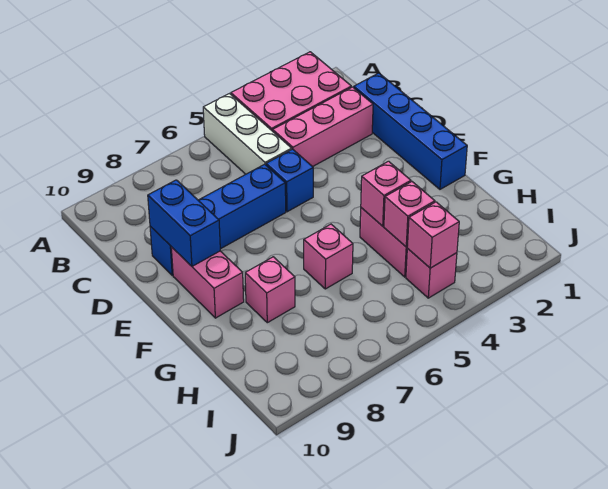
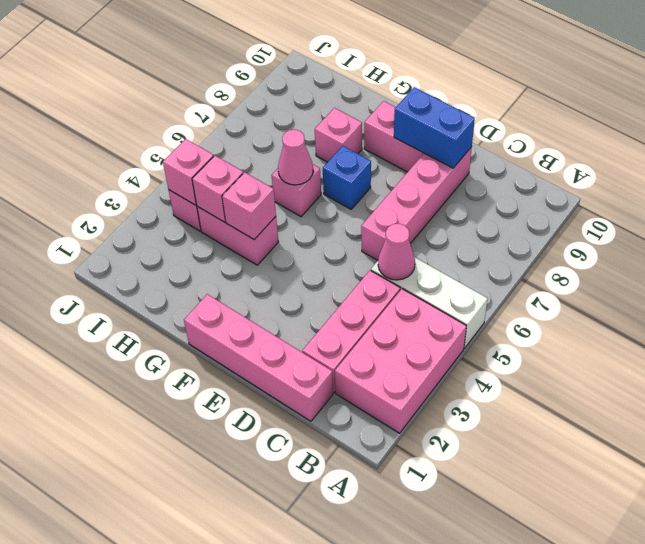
blue brick C1:F1 level 1 -> pink brick C1:F1 level 1
none -> pink cone C5 level 2
blue brick D5 level 1 -> blue brick F7 level 1
blue brick D6:D9 level 1 -> pink brick D6:D9 level 1
none -> pink cone G6 level 2

